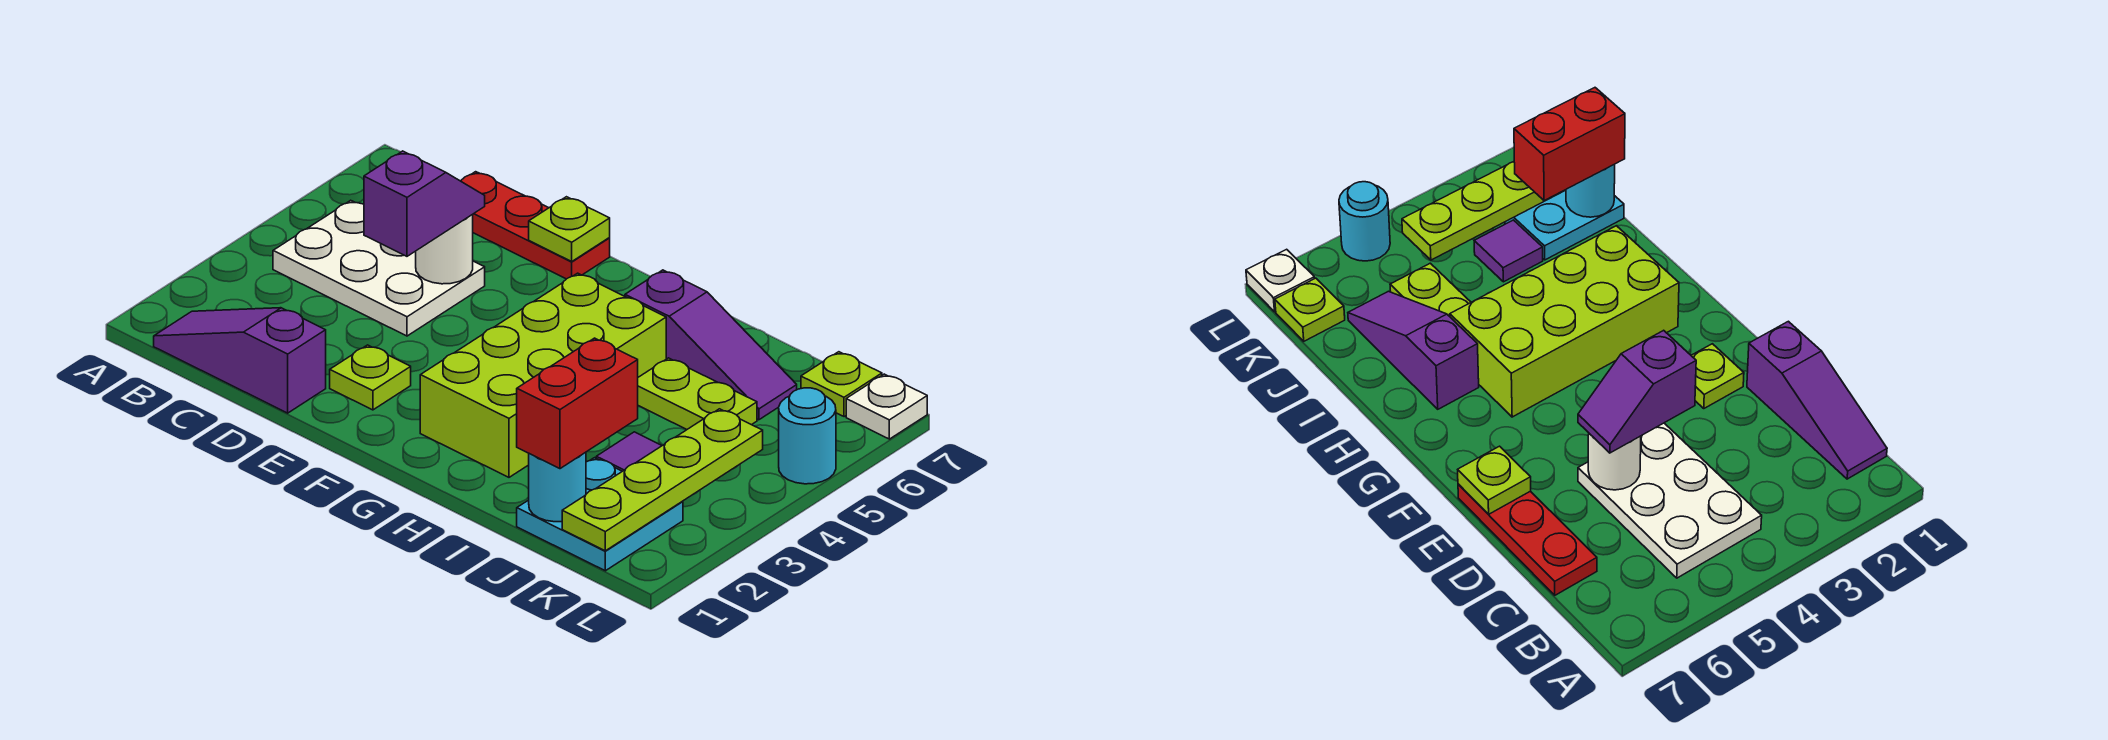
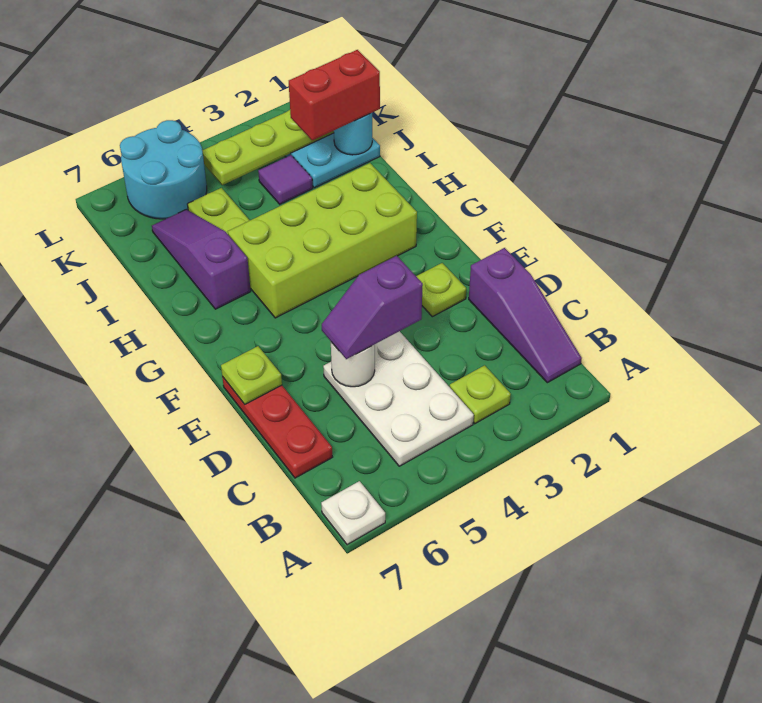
lime plate K7 level 1 -> lime plate B3 level 1
cyan round brick L5 level 1 -> cyan round brick K5:L6 level 1
white plate L7 level 1 -> white plate A7 level 1

